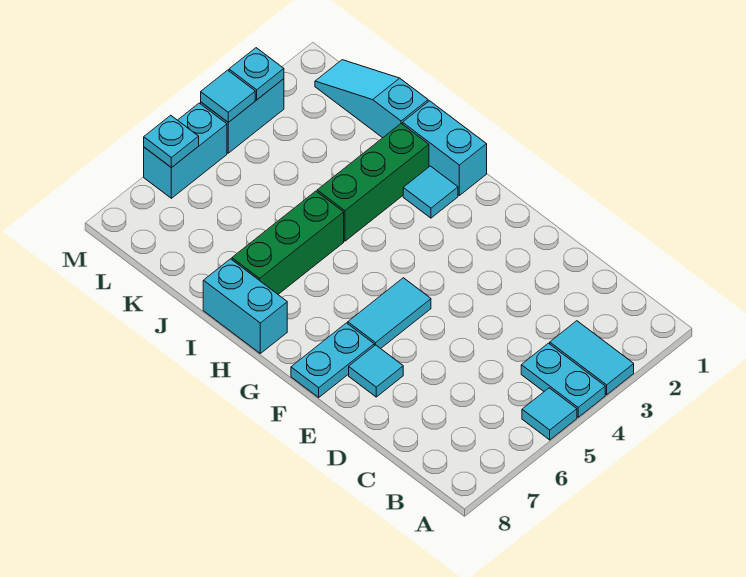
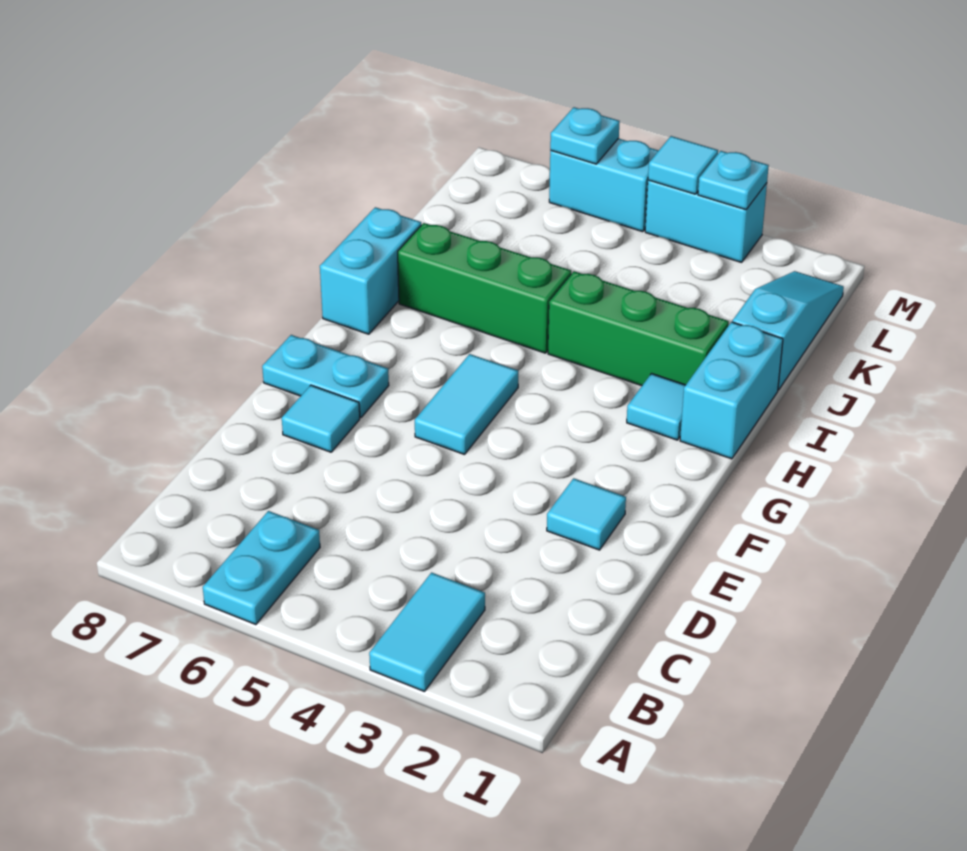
cyan plate A4:B4 level 1 -> cyan plate A6:B6 level 1
cyan tile A5 level 1 -> cyan tile E2 level 1
cyan tile F5:F6 level 1 -> cyan tile F5:G5 level 1

